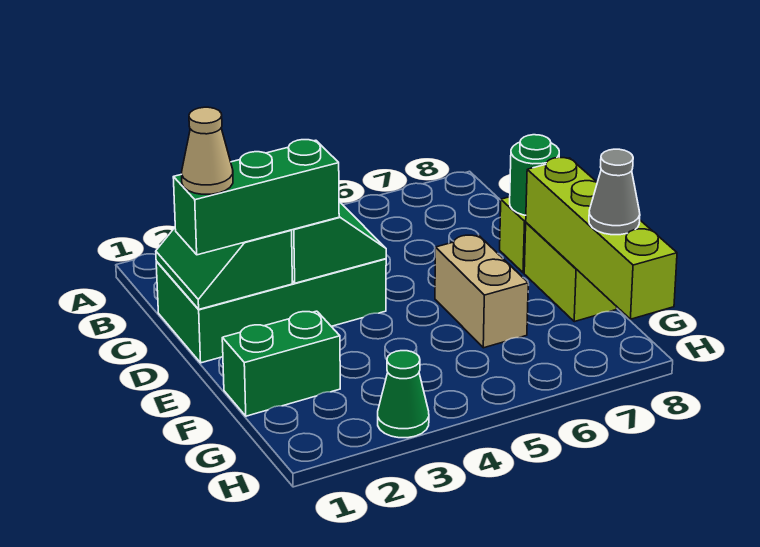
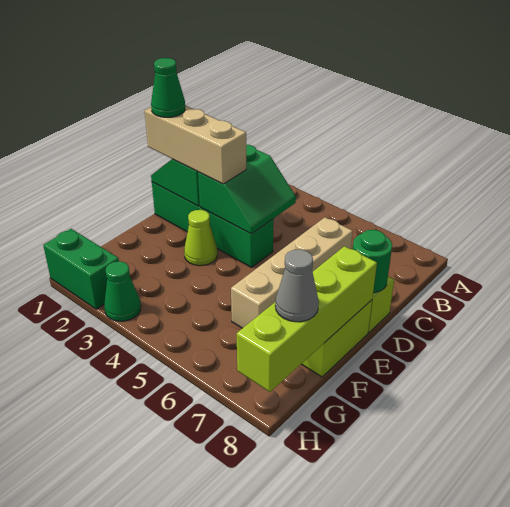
green brick C1:D4 level 1 -> green brick D1:D4 level 1
green brick D1:D3 level 3 -> tan brick D1:D3 level 3
tan cone D1 level 4 -> green cone D1 level 4
none -> lime cone E3 level 1
tan brick E6:F6 level 1 -> tan brick C6:F6 level 1
green brick F1:F2 level 1 -> green brick H1:H2 level 1

